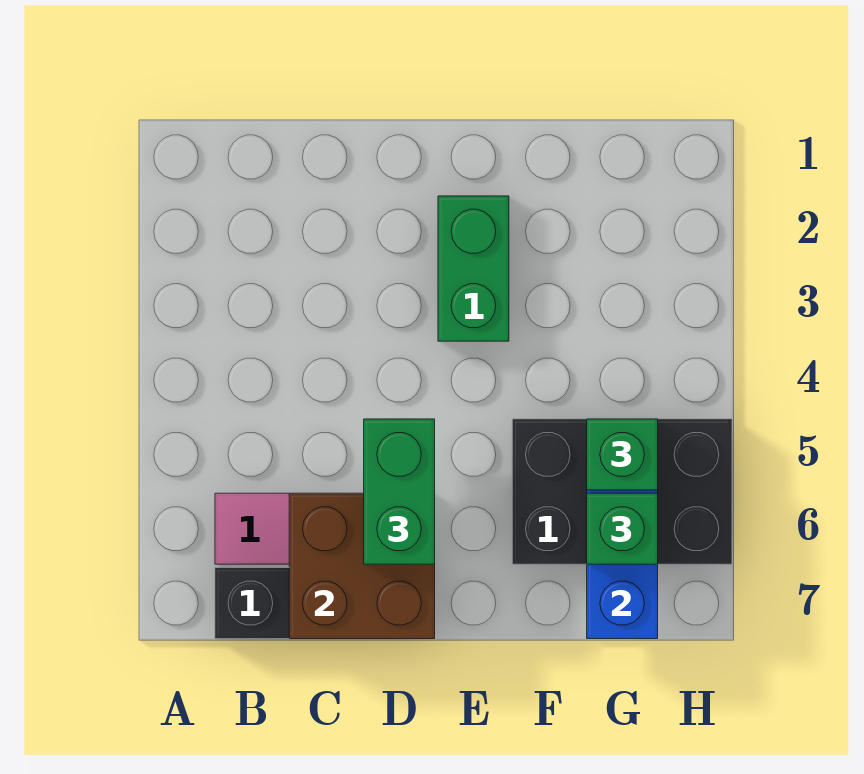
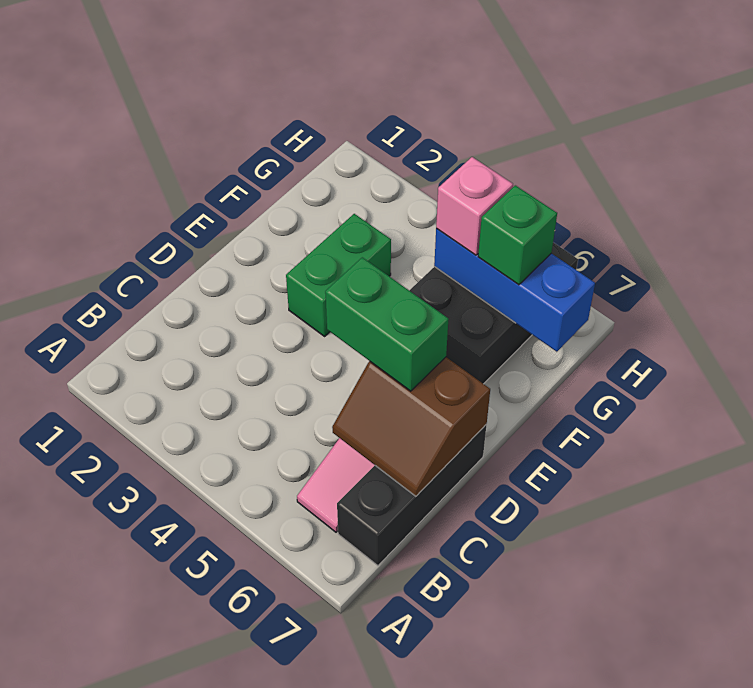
brown brick C6:D7 level 2 -> brown slope C6:D7 level 2 top D
green brick E2:E3 level 1 -> green brick E3:F3 level 1
green brick G5 level 3 -> pink brick G5 level 3

